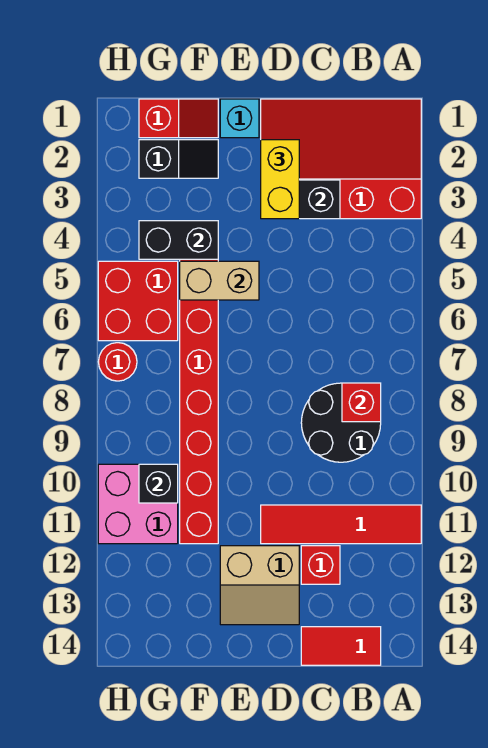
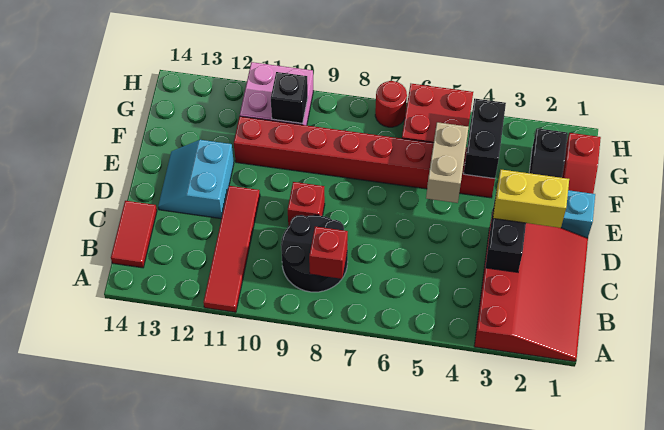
red brick C12 level 1 -> red brick D9 level 1
tan slope D12:E13 level 1 top 12 -> cyan slope D12:E13 level 1 top 12

